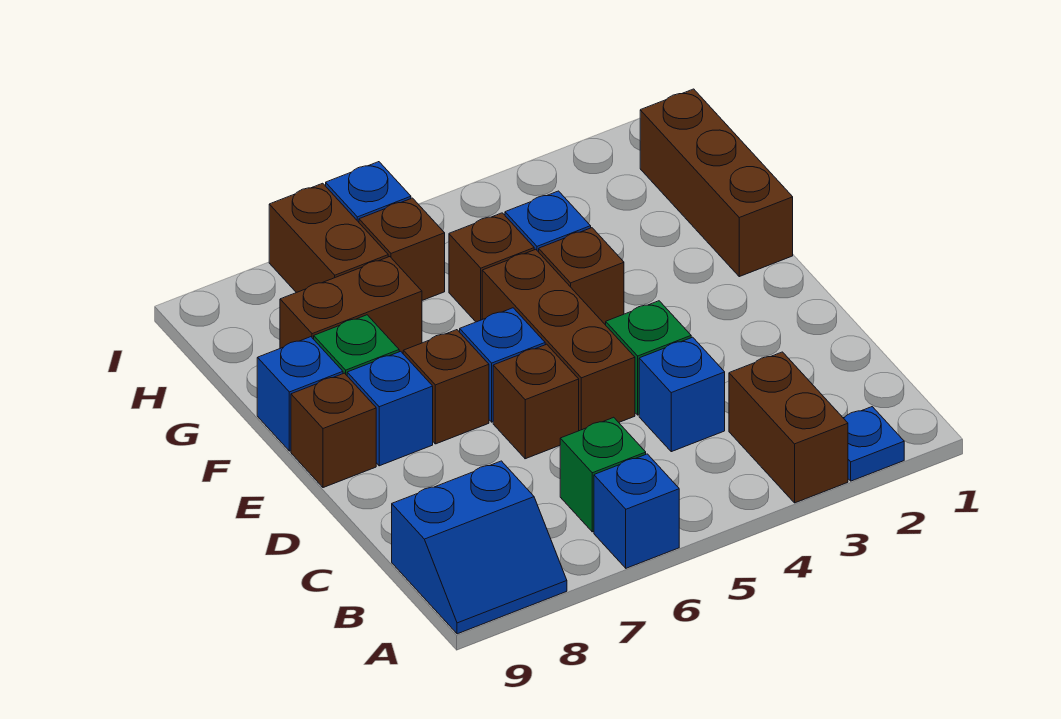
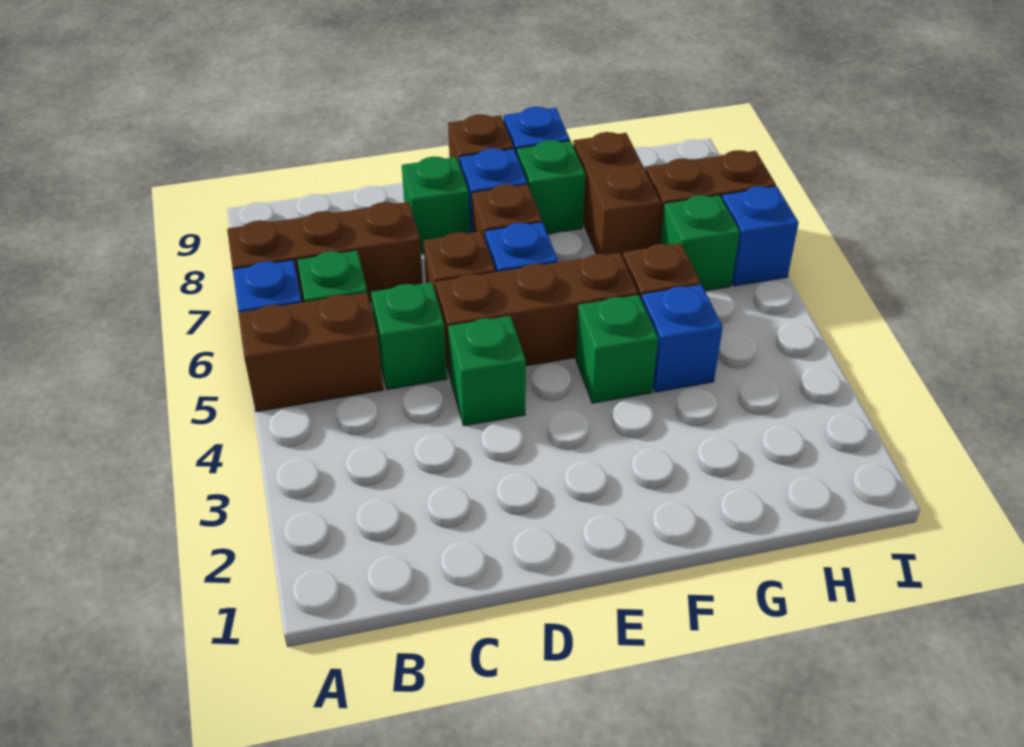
blue plate A2 level 1 -> none
brown brick A3:B3 level 1 -> brown brick A5:B5 level 1
blue slope A8:B9 level 1 top B -> none
blue brick C4 level 1 -> none
none -> green brick C5 level 1
none -> green brick D8 level 1
brown brick F1:H1 level 1 -> brown brick A7:C7 level 1
brown brick F4 level 1 -> green brick F4 level 1
brown brick H6 level 1 -> green brick H6 level 1

